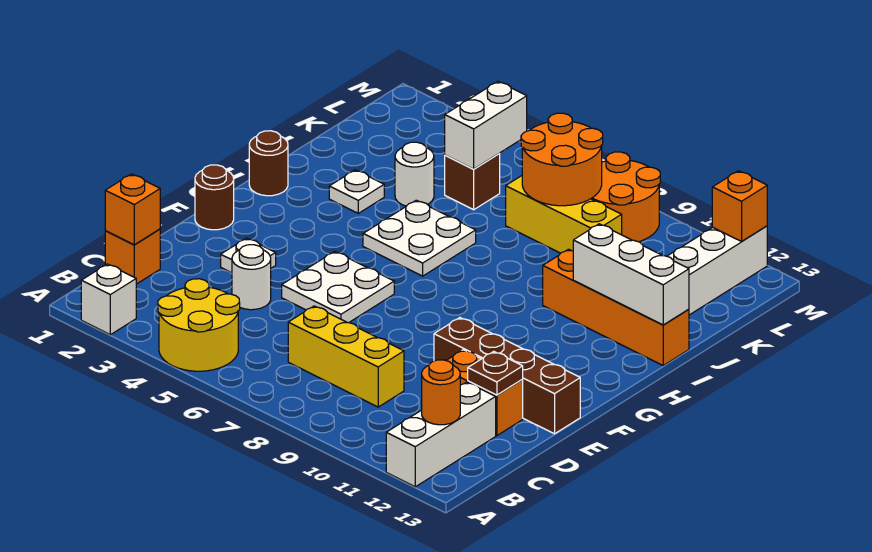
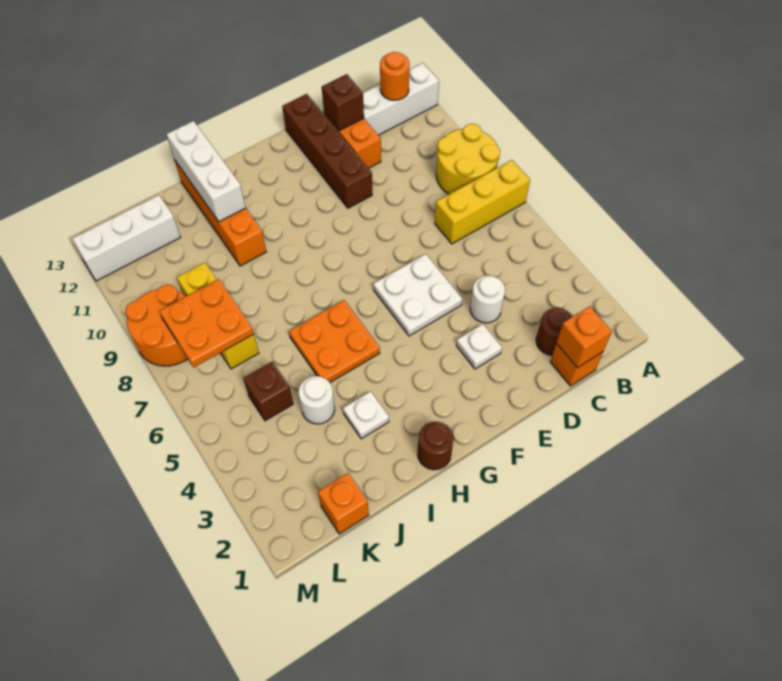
white brick A2 level 1 -> none
yellow round brick A4:B5 level 1 -> yellow round brick A8:B9 level 1
yellow brick C7:C9 level 1 -> yellow brick A7:C7 level 1
brown plate D12 level 2 -> brown brick D12 level 2
brown round brick F1 level 1 -> brown round brick C2 level 1
white plate H5:I6 level 1 -> orange plate H5:I6 level 1
white brick K5:L5 level 2 -> none
orange round brick K7:L8 level 2 -> orange plate K7:L8 level 2
orange brick M12 level 2 -> orange brick K1 level 1

